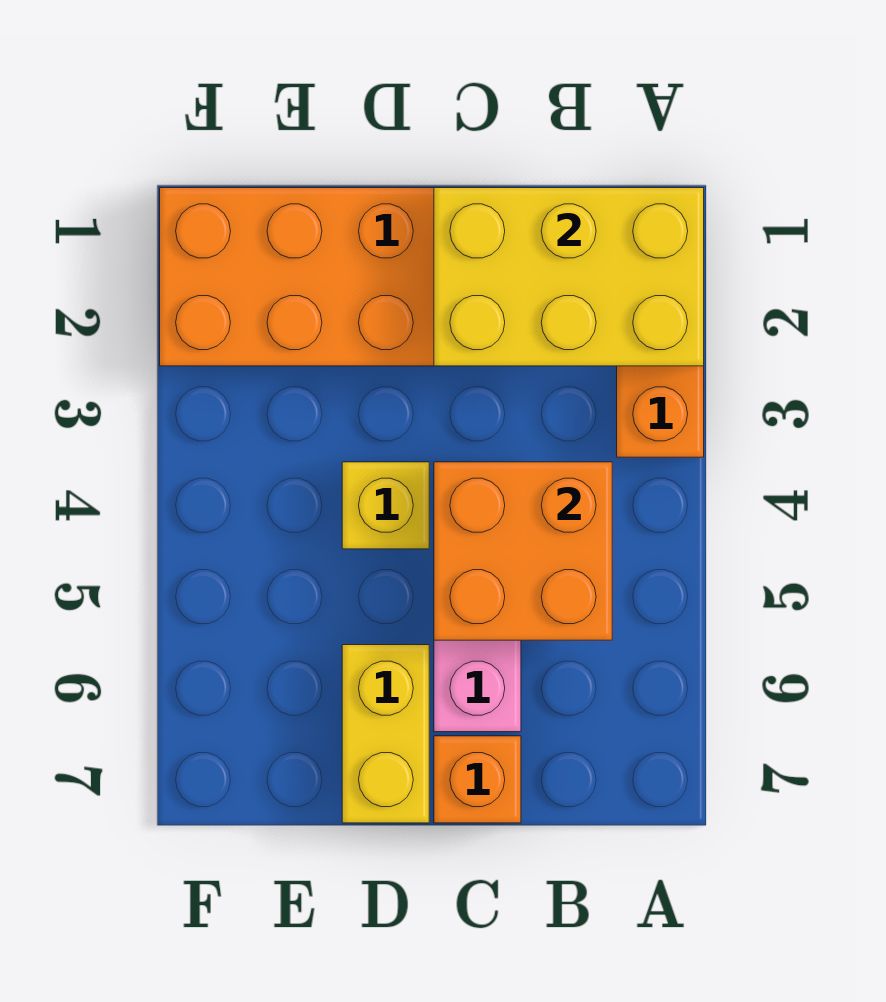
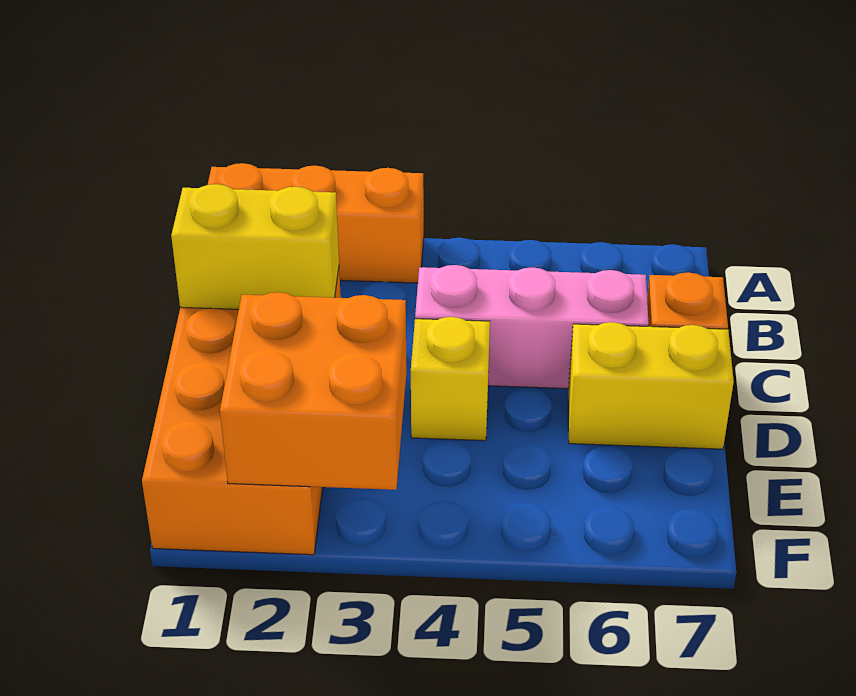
yellow brick A1:C2 level 2 -> yellow brick C1:C2 level 2
orange brick B4:C5 level 2 -> orange brick E2:F3 level 2

